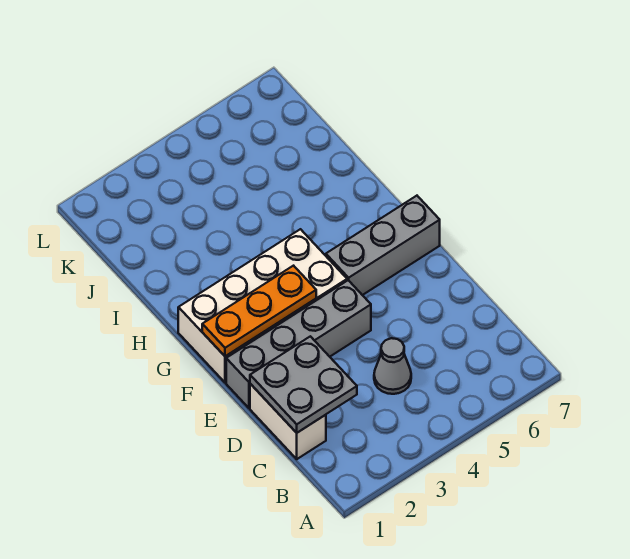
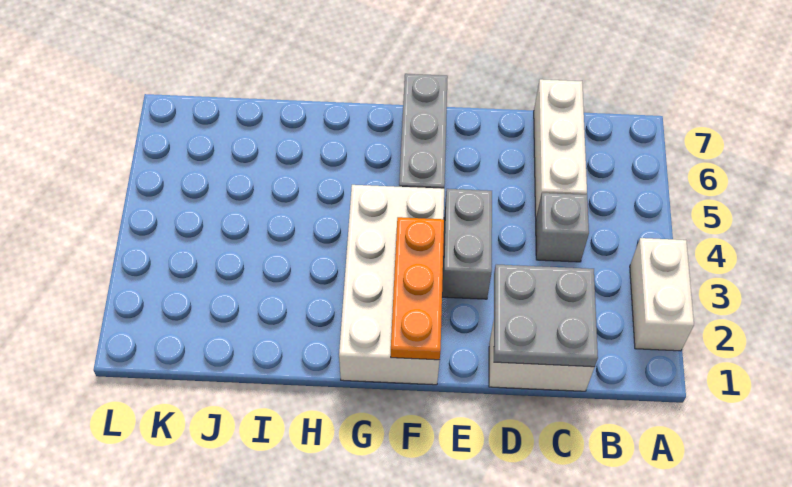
none -> white brick A2:A3 level 1
grey cone C4 level 1 -> grey brick C4 level 1
none -> white brick C5:C7 level 1
grey brick E1:E4 level 1 -> grey brick E3:E4 level 1

